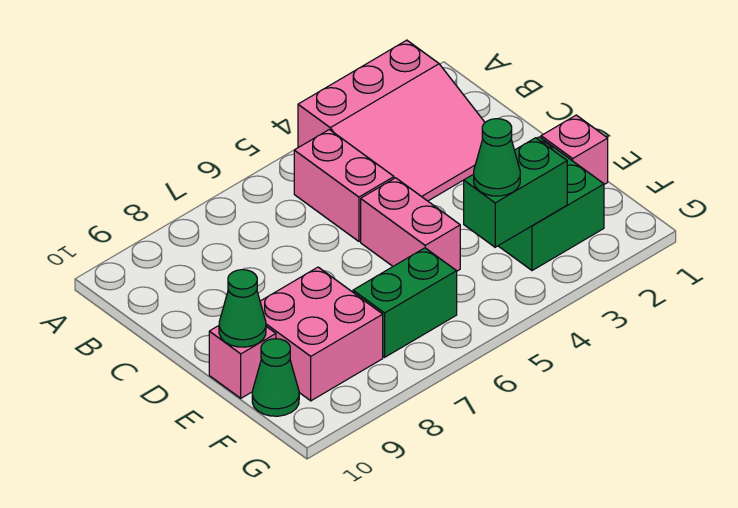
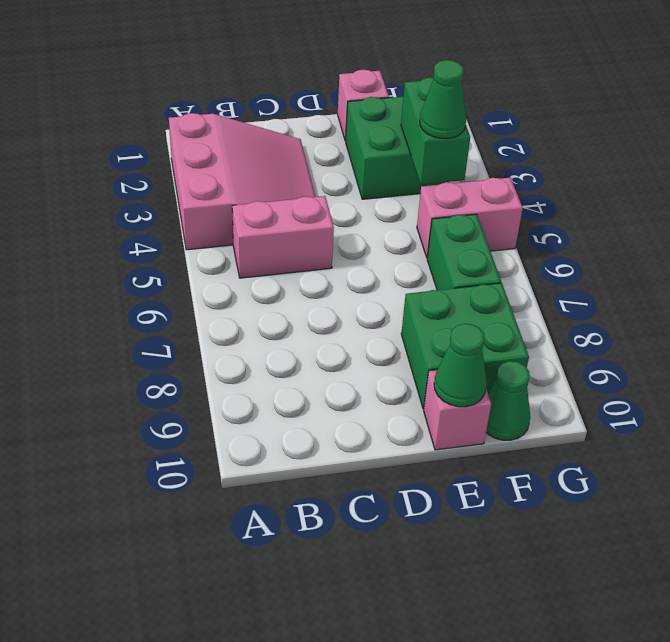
pink brick D5:E5 level 1 -> pink brick F5:G5 level 1
pink brick E8:F9 level 1 -> green brick E8:F9 level 1

